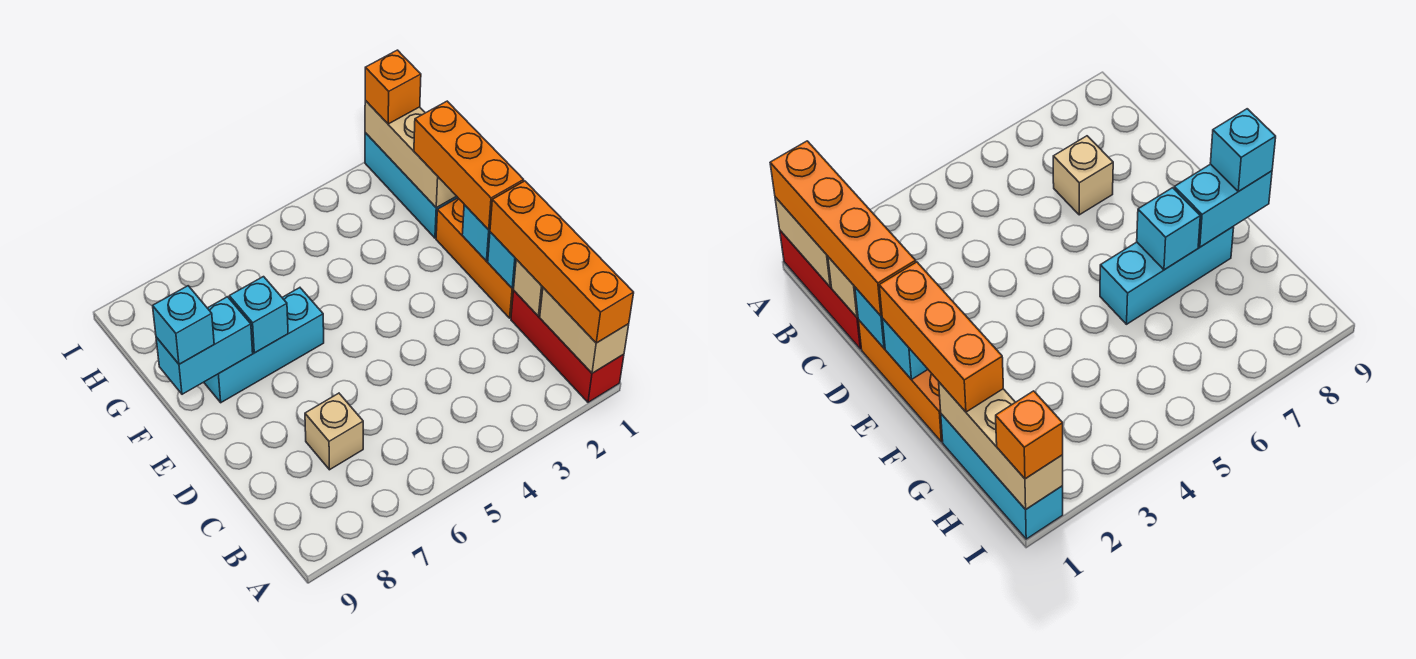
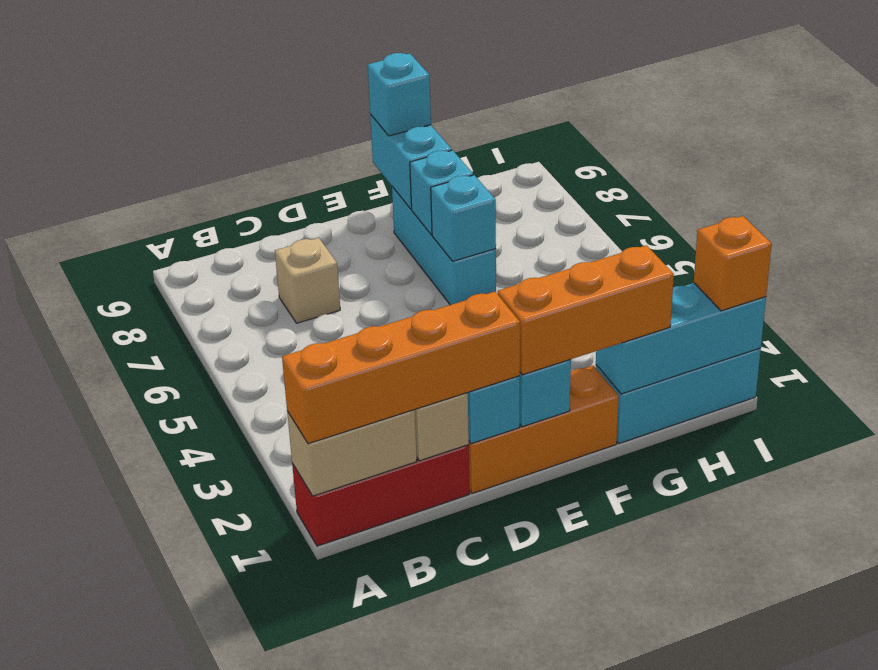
none -> cyan brick F6 level 2
tan brick G1:I1 level 2 -> cyan brick G1:I1 level 2

